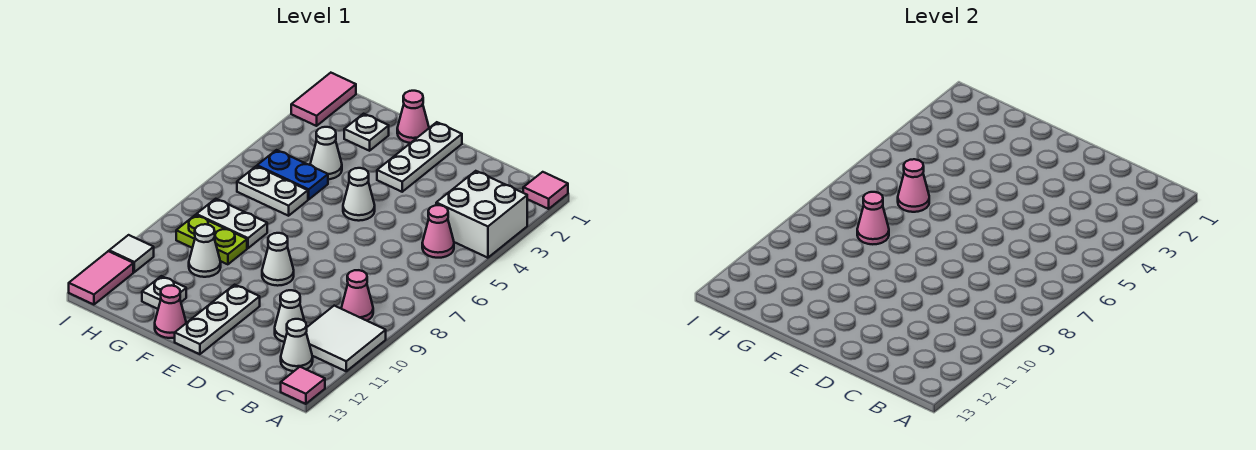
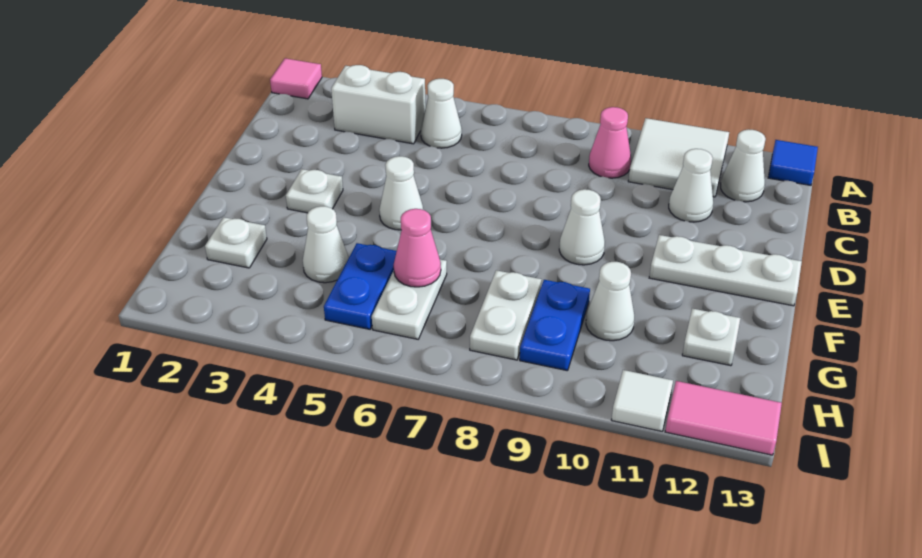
white brick A3:B4 level 1 -> white brick B3:B4 level 1
pink tile A13 level 1 -> blue tile A13 level 1
pink cone B5 level 1 -> white cone B5 level 1
white plate E1:E3 level 1 -> white plate E3 level 1
pink cone F1 level 1 -> none
pink cone F13 level 1 -> none
pink cone G8 level 2 -> none
lime plate G9:H9 level 1 -> blue plate G9:H9 level 1
pink tile I1:I2 level 1 -> none

